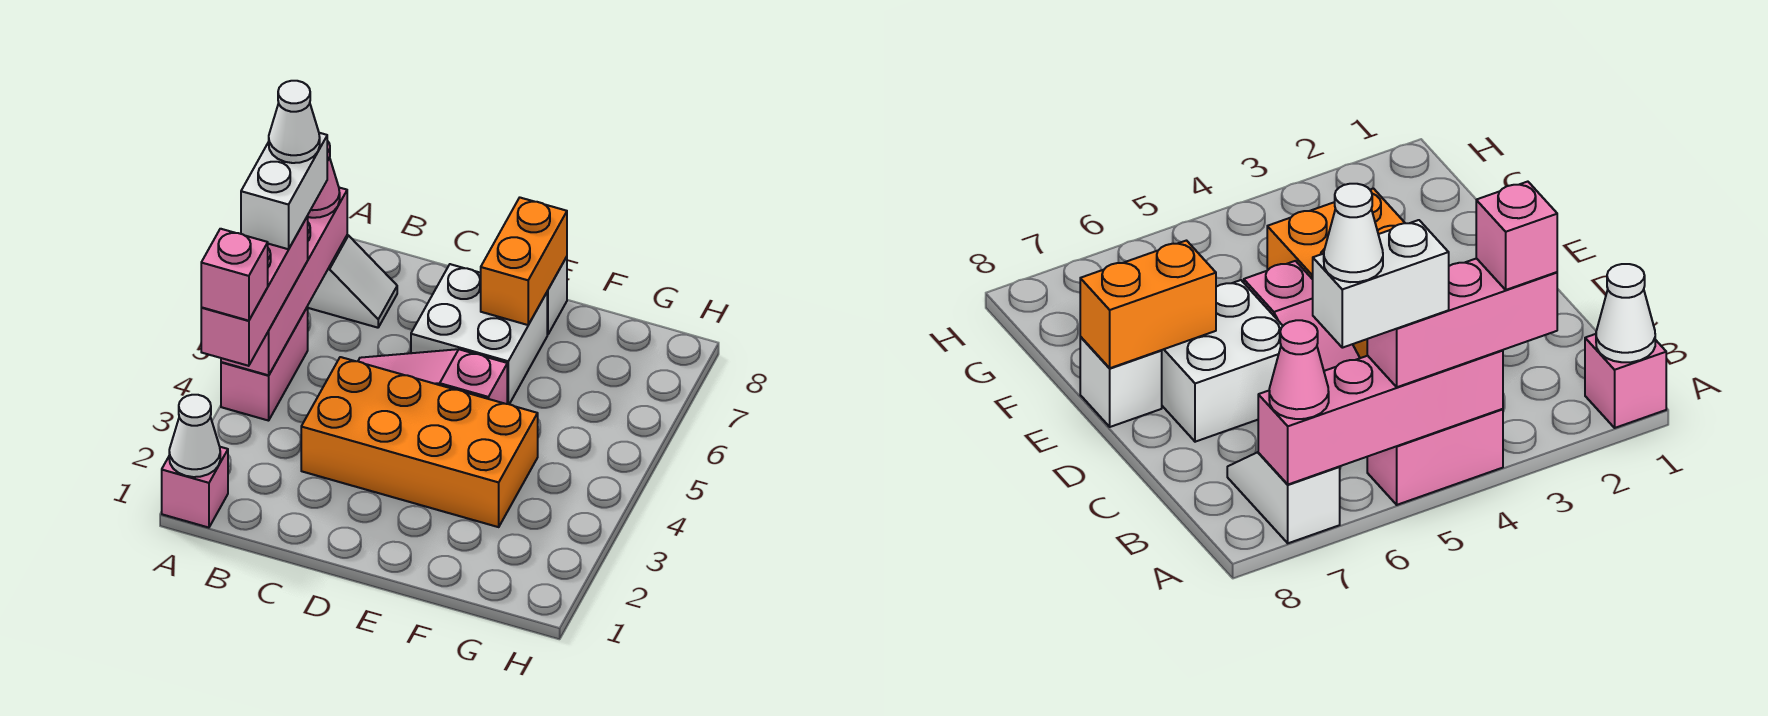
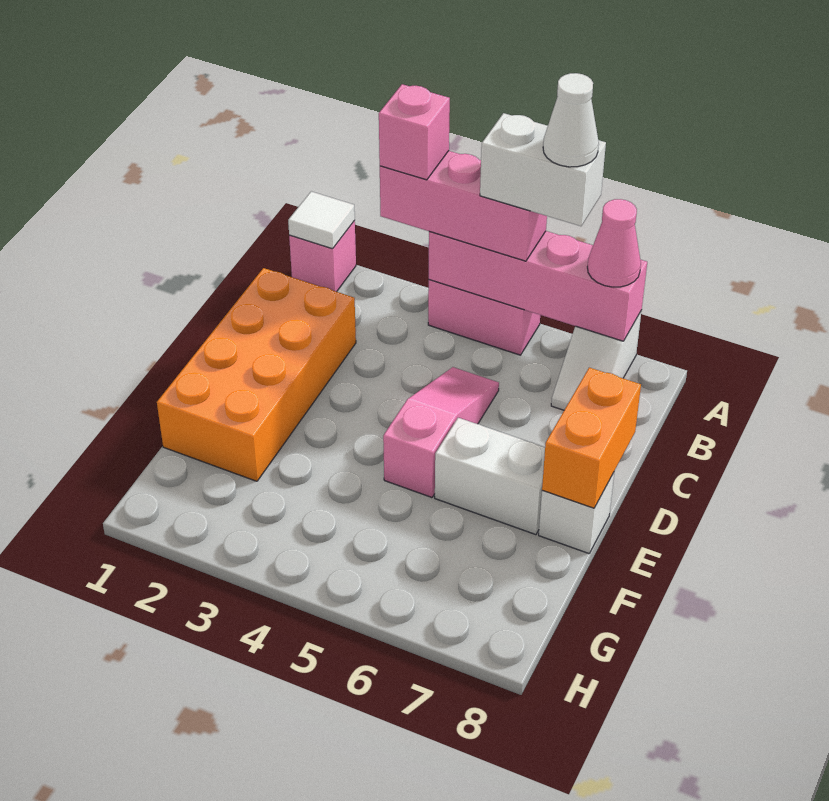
white cone A1 level 2 -> white tile A1 level 2
orange brick C3:F4 level 1 -> orange brick C1:F2 level 1
white brick D6:E7 level 1 -> white brick E6:E7 level 1
orange brick E7:E8 level 2 -> orange brick D8:E8 level 2

